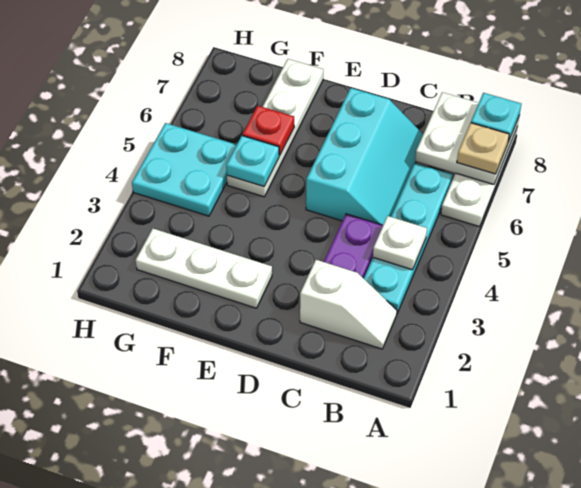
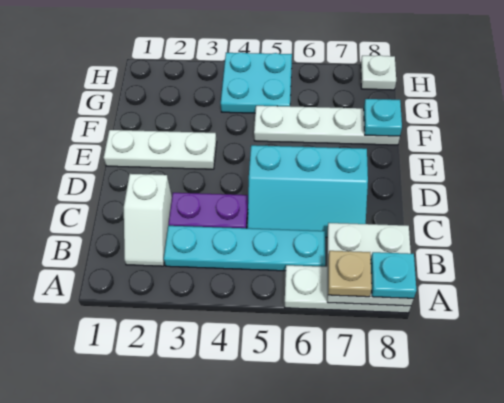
white plate B4 level 2 -> white plate H8 level 1
white plate E2:G2 level 1 -> white plate E1:E3 level 1
cyan plate F5 level 2 -> cyan plate F8 level 2
red plate F6 level 2 -> none

